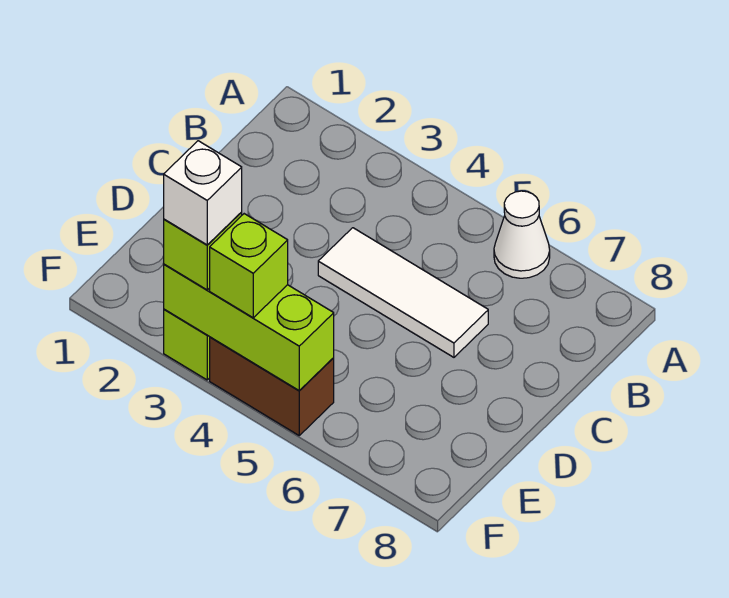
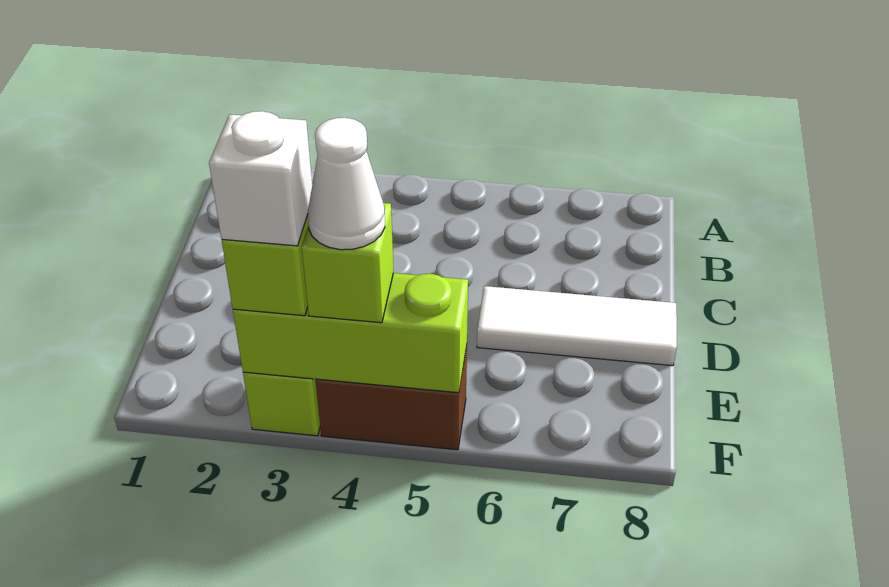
white cone A6 level 1 -> white cone F4 level 4
white tile C4:C6 level 1 -> white tile D6:D8 level 1

